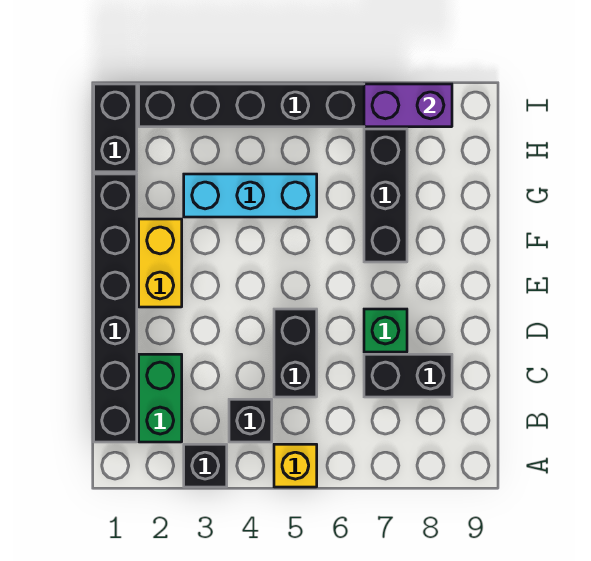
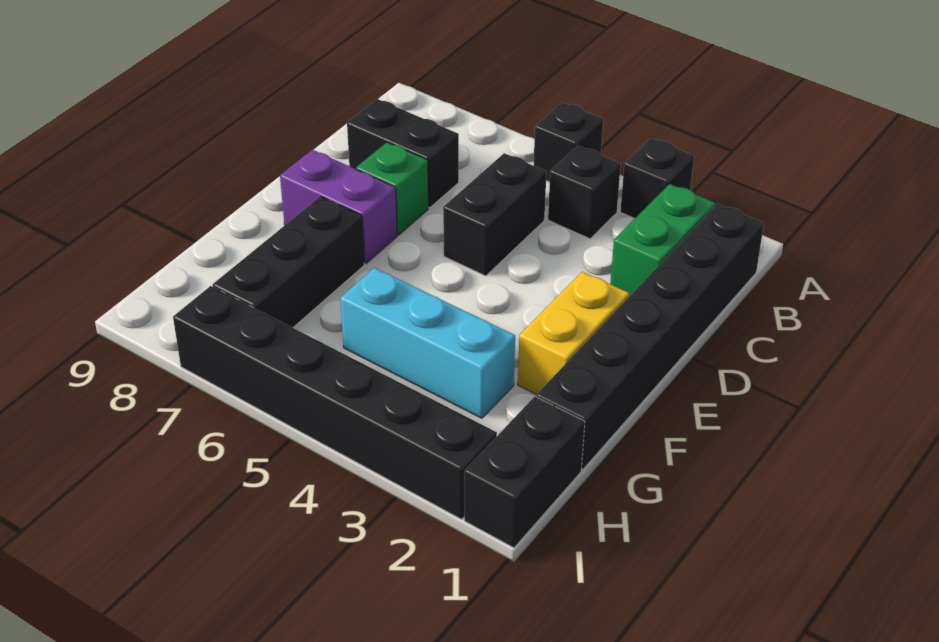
yellow brick A5 level 1 -> black brick A5 level 1
purple brick I7:I8 level 2 -> purple brick E7:E8 level 1

